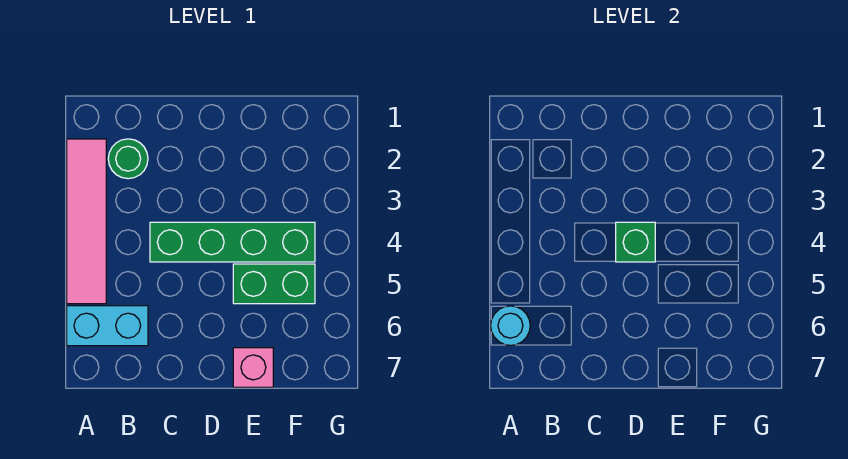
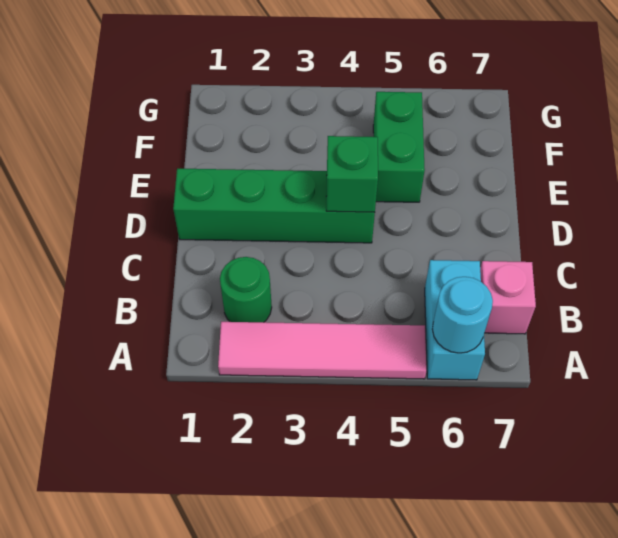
green brick C4:F4 level 1 -> green brick D1:D4 level 1
pink brick E7 level 1 -> pink brick B7 level 1

